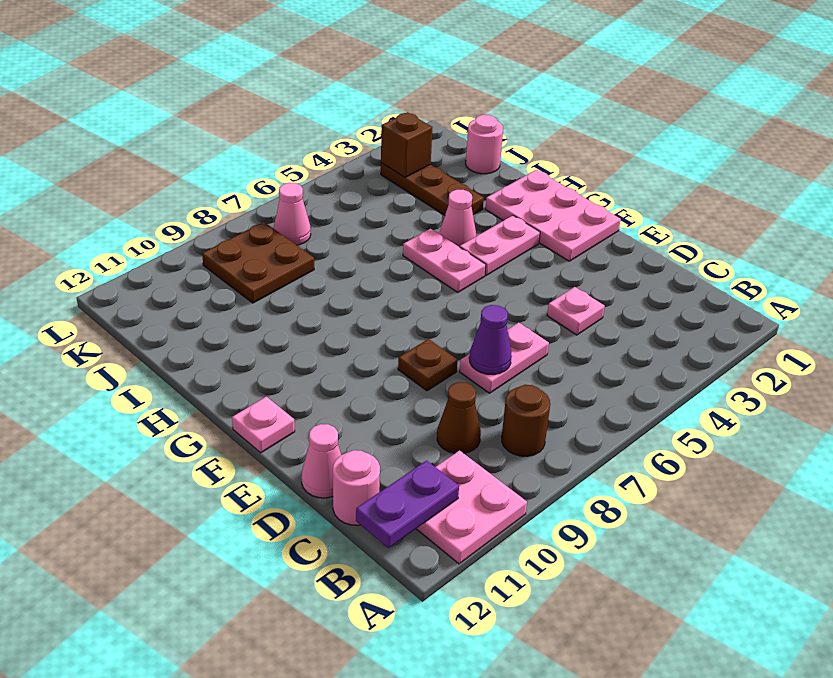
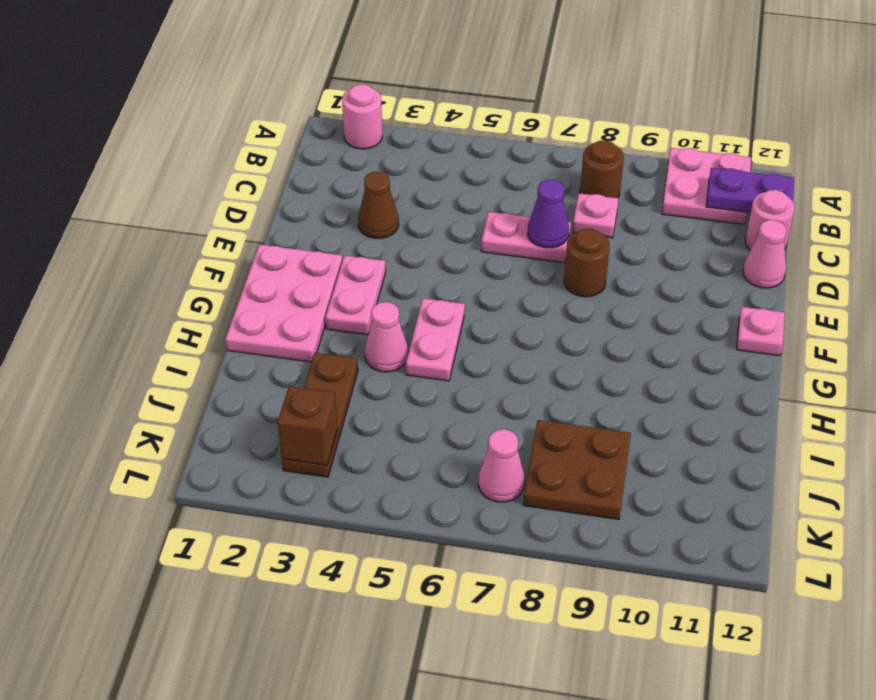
brown cone C9 level 1 -> brown cone D3 level 1
pink plate D4 level 1 -> pink plate C8 level 1
brown plate E8 level 1 -> brown round brick E8 level 1
pink plate G3:G4 level 1 -> pink plate F3:G3 level 1
pink round brick J1 level 1 -> pink round brick A2 level 1

